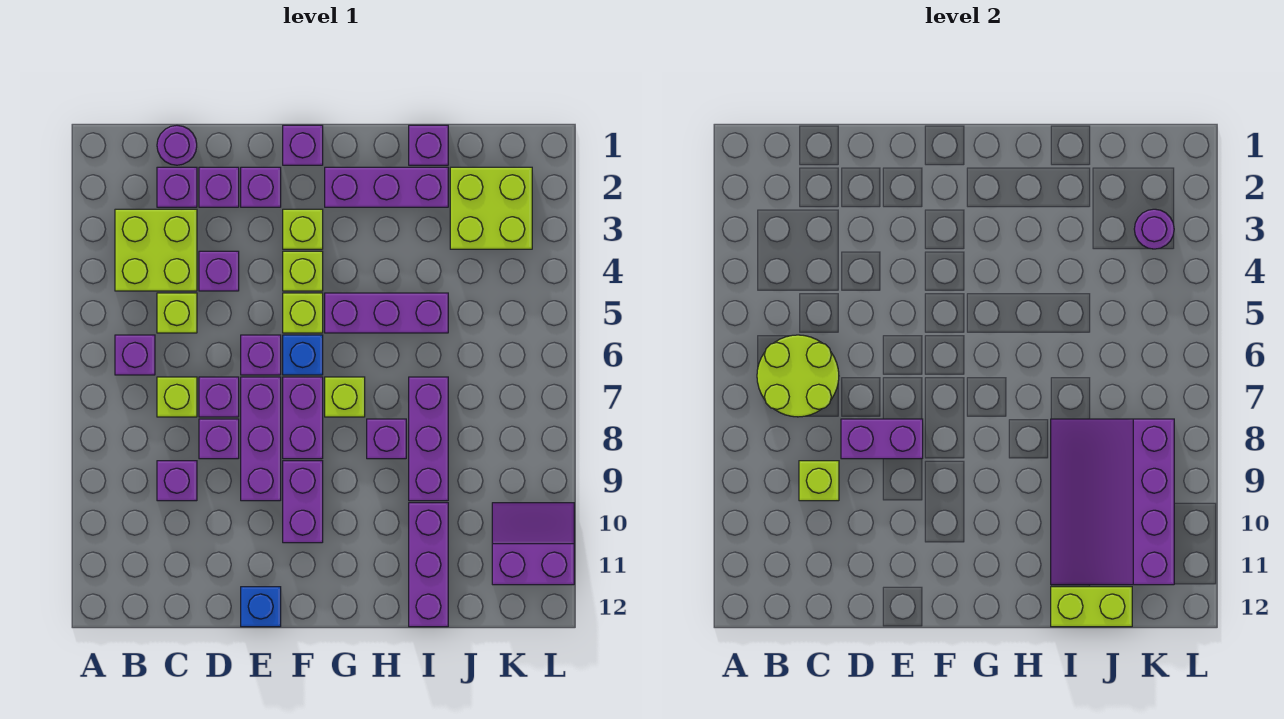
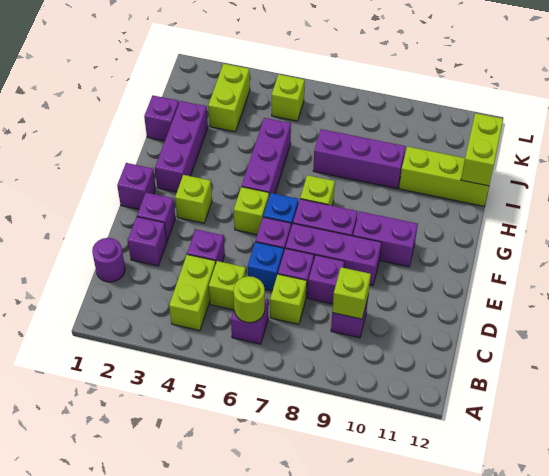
lime brick B3:C4 level 1 -> lime brick B4:C4 level 1
lime round brick B6:C7 level 2 -> lime round brick B6 level 2
purple brick C2 level 1 -> none
purple brick D8:E8 level 2 -> none
blue brick E12 level 1 -> blue brick D6 level 1
lime brick F4 level 1 -> lime brick K5 level 1
purple brick H8 level 1 -> none
purple slope I8:K11 level 2 top K -> none
purple brick I10:I12 level 1 -> lime brick I10:I12 level 1
lime brick J2:K3 level 1 -> lime brick J3:K3 level 1
purple round brick K3 level 2 -> none
purple slope K10:L11 level 1 top 11 -> none

